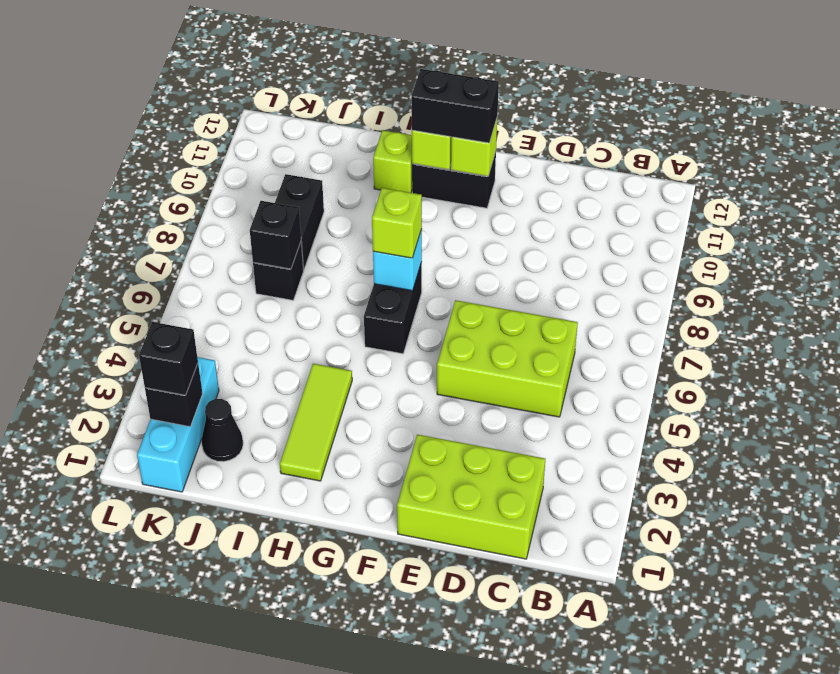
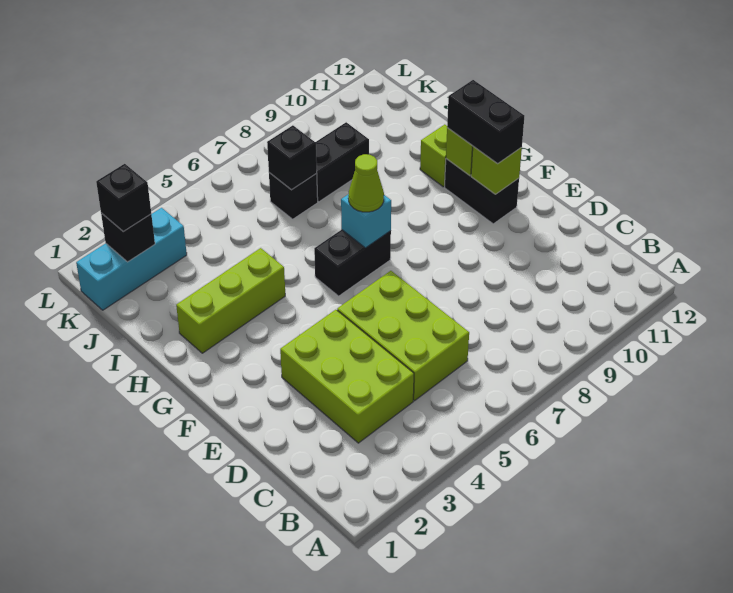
lime brick C1:E2 level 1 -> lime brick C3:E4 level 1
lime brick G7 level 3 -> lime cone G7 level 3
lime tile H2:H4 level 1 -> lime brick H2:H4 level 1
black cone J2 level 1 -> none

